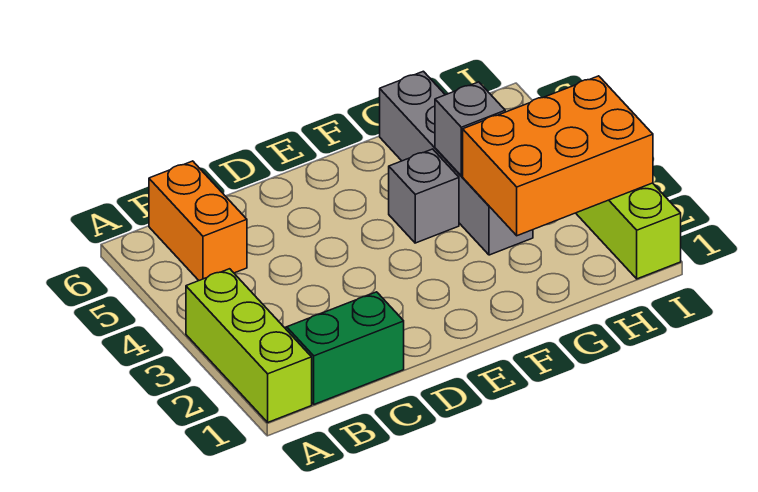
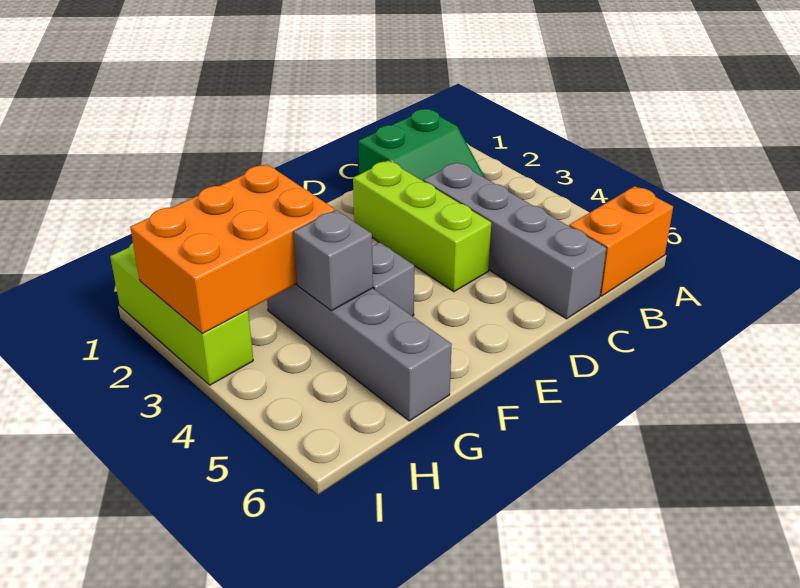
lime brick A1:A3 level 1 -> lime brick D2:D4 level 1
orange brick B5:B6 level 1 -> orange brick A6:B6 level 1
none -> grey brick C3:C6 level 1

